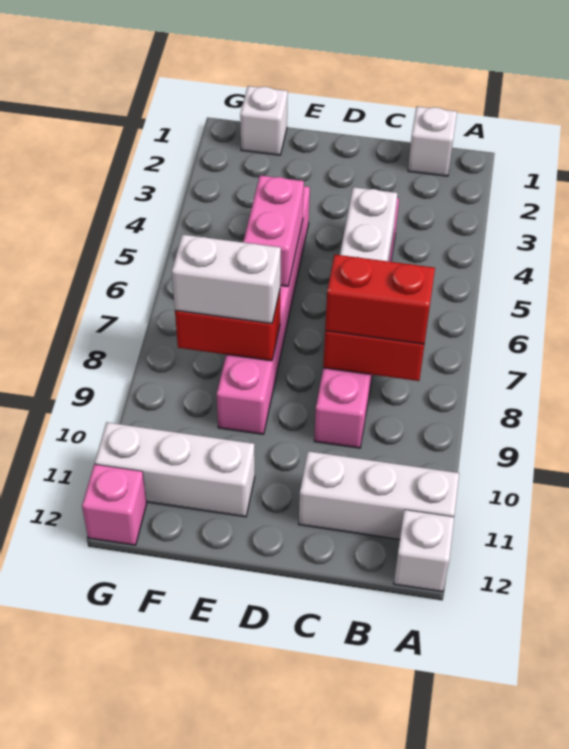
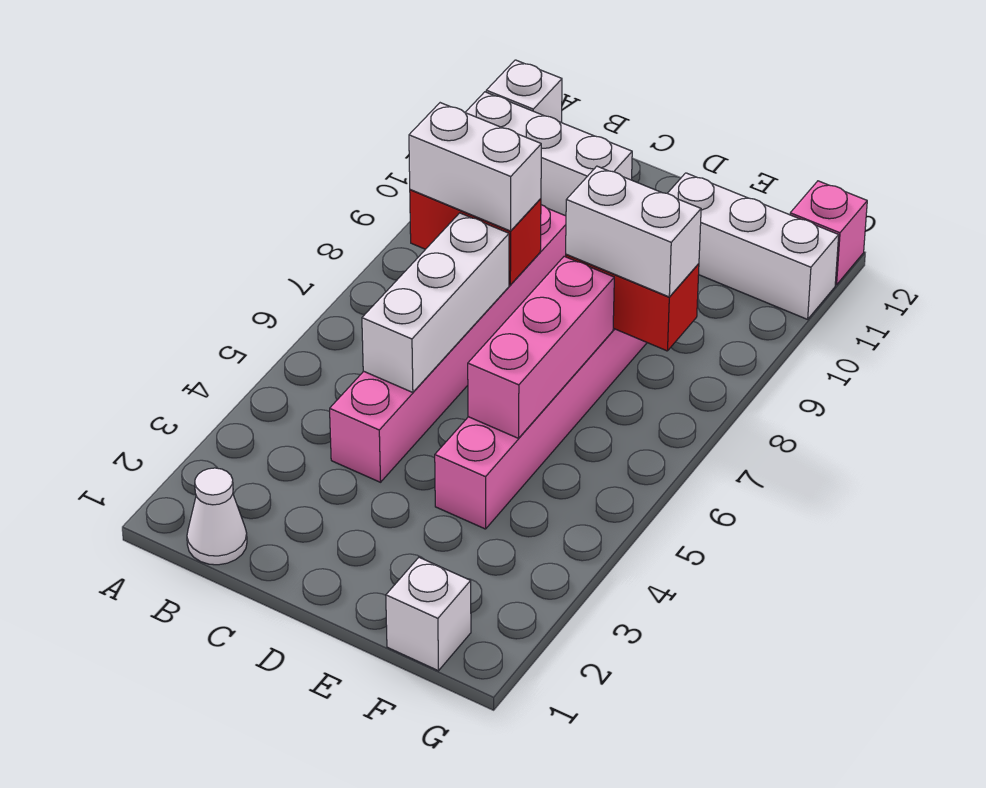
white brick B1 level 1 -> white cone B1 level 1
red brick B8:C8 level 3 -> white brick B8:C8 level 3
pink brick E5:E6 level 2 -> pink brick E5:E7 level 2

